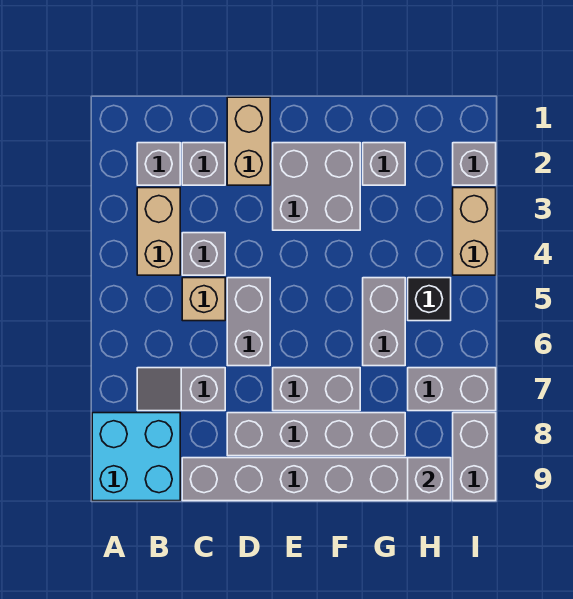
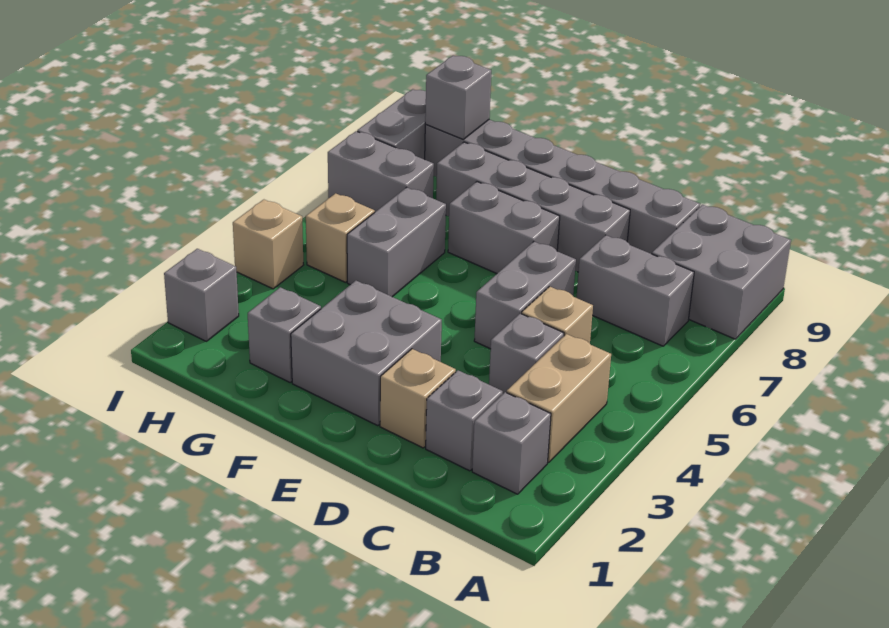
cyan brick A8:B9 level 1 -> grey brick A8:B9 level 1
grey slope B7:C7 level 1 top C -> grey brick B7:C7 level 1
tan brick D1:D2 level 1 -> tan brick D2 level 1
black brick H5 level 1 -> tan brick H5 level 1
tan brick I3:I4 level 1 -> tan brick I4 level 1

